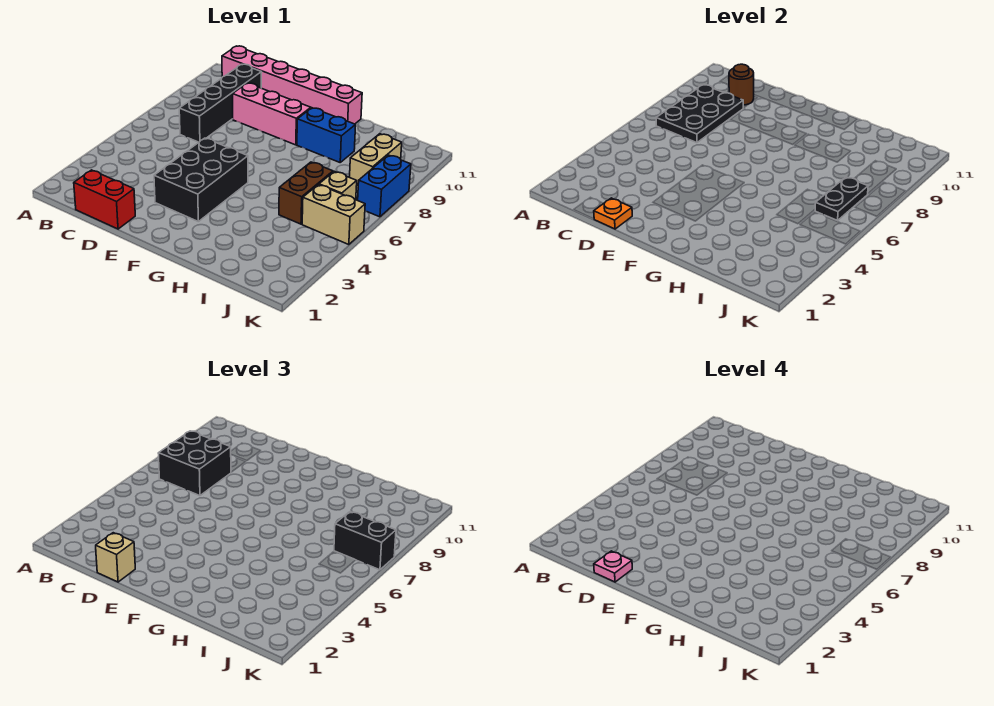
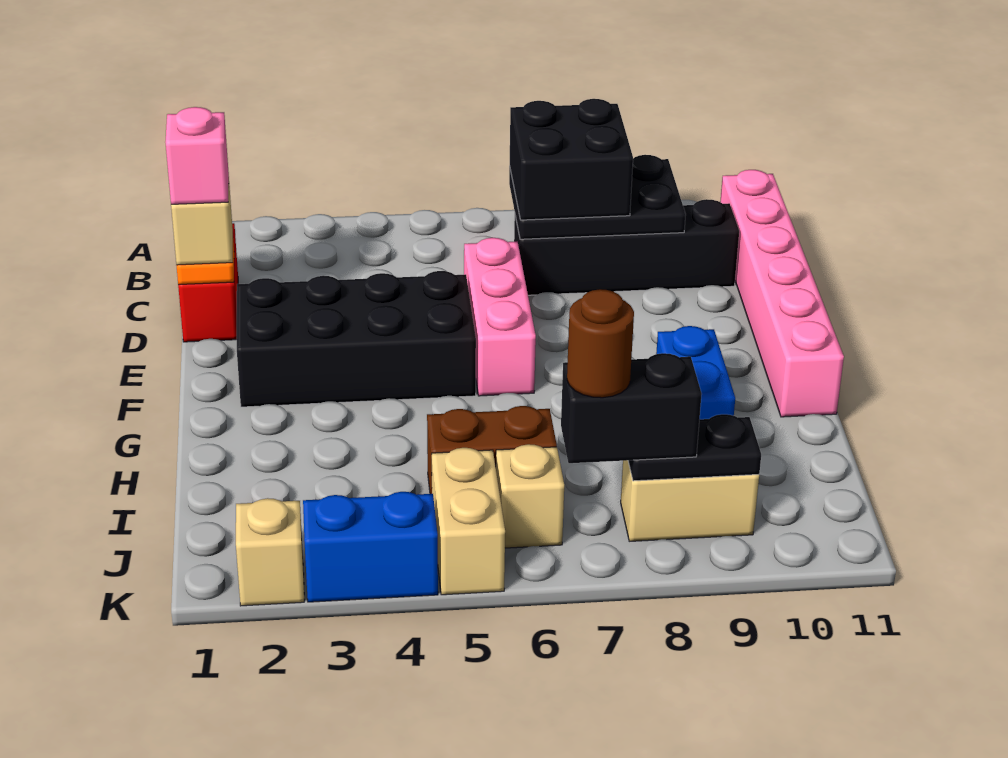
brown round brick C10 level 2 -> brown round brick J7 level 4
pink plate D1 level 4 -> pink brick D1 level 4
pink brick D9:F9 level 1 -> pink brick D6:F6 level 1
black brick E3:F5 level 1 -> black brick E2:F5 level 1
black plate J6:J7 level 2 -> black plate J8:J9 level 2
black brick J7:K7 level 3 -> black brick J7:J8 level 3
none -> tan brick K2 level 1
blue brick K7:K8 level 1 -> blue brick K3:K4 level 1

